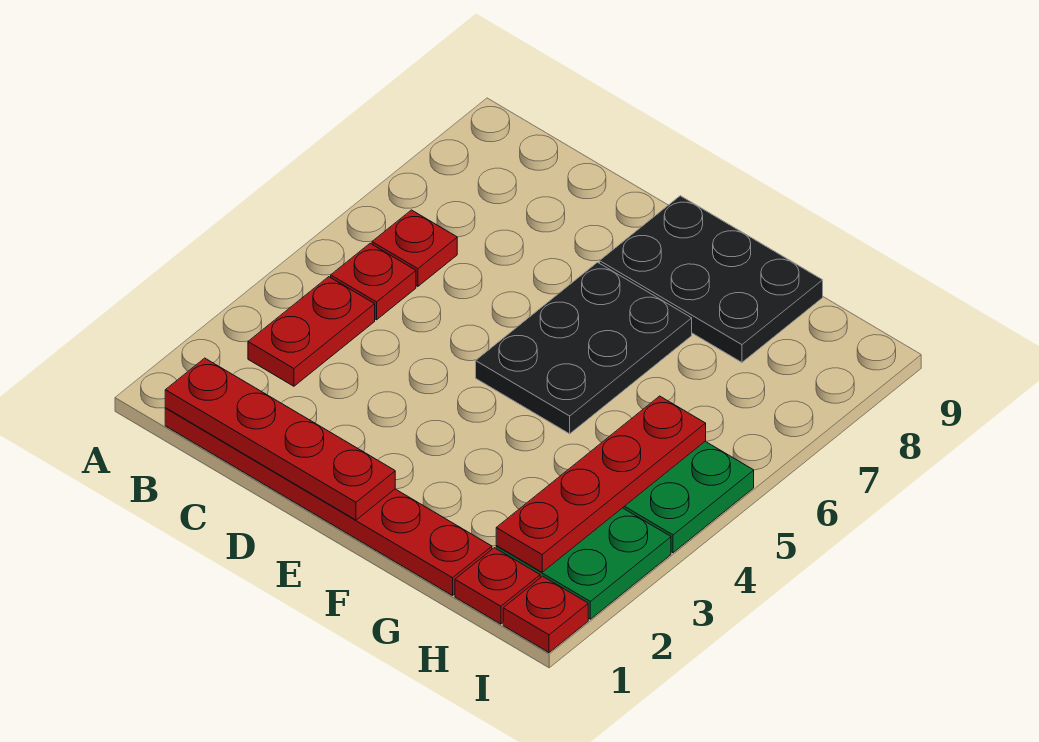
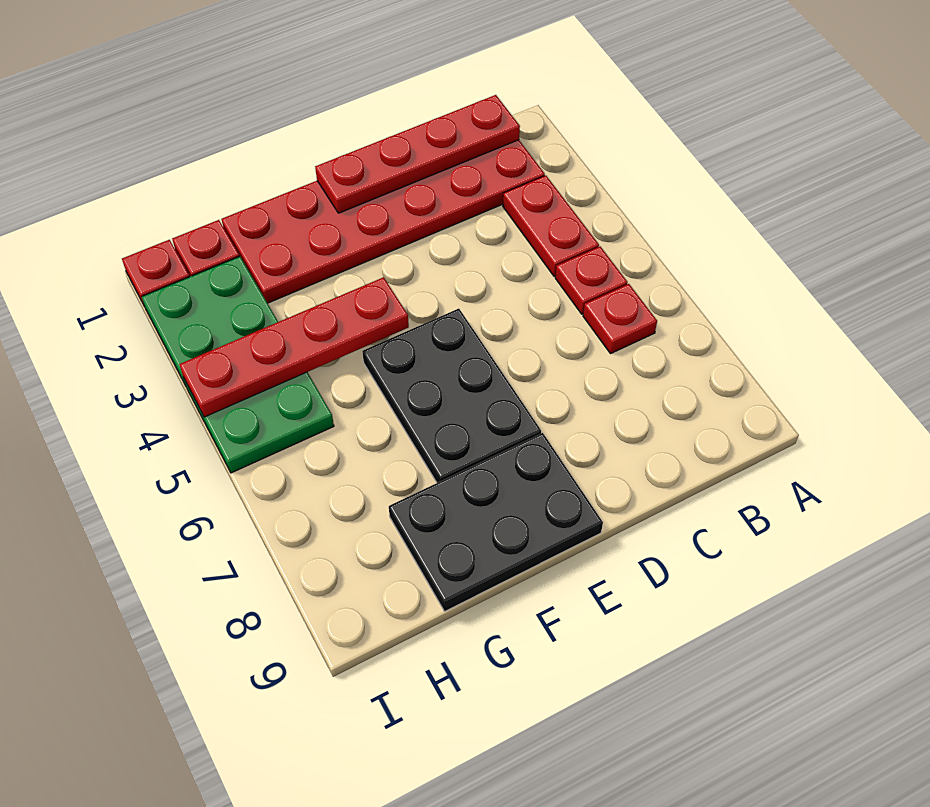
red plate B1:G1 level 1 -> red plate B1:G2 level 1
red plate H2:H5 level 2 -> red plate F4:I4 level 2

